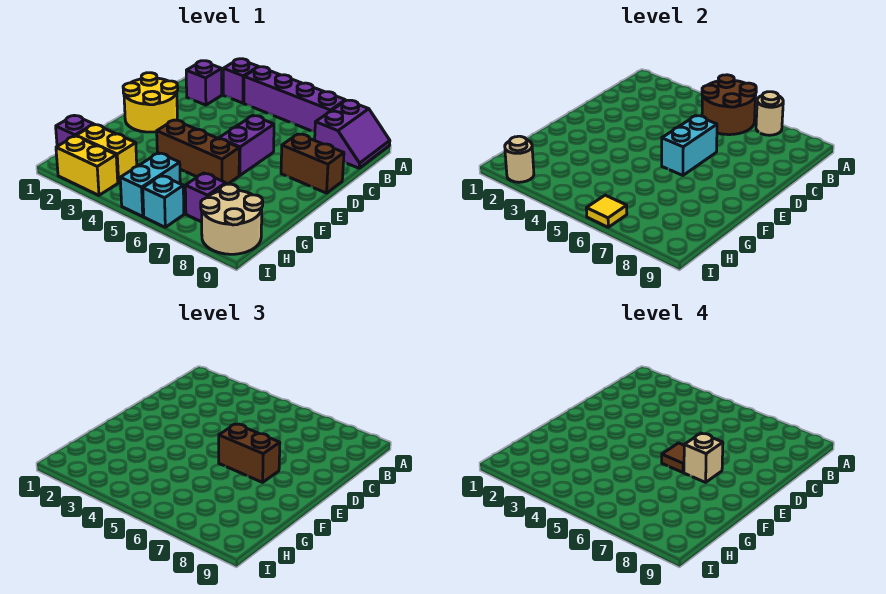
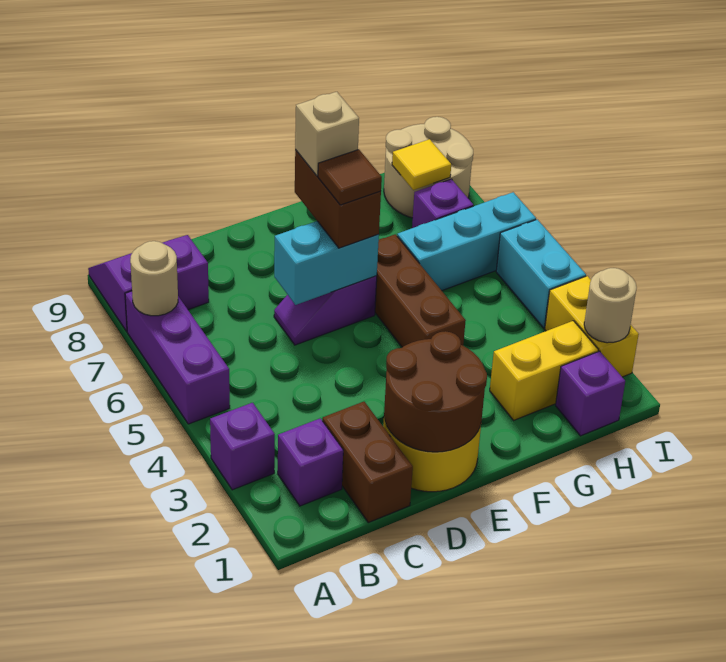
purple brick A4:A7 level 1 -> purple brick A5:A7 level 1
brown round brick A5:B6 level 2 -> brown round brick D1:E2 level 2
purple brick D6:E6 level 1 -> purple slope D6:E6 level 1 top E
brown brick D8:D9 level 1 -> brown brick C1:C2 level 1
yellow brick H2:H3 level 1 -> yellow brick G2:H2 level 1
cyan brick H5:I5 level 1 -> cyan brick I4:I5 level 1
cyan brick I6 level 1 -> cyan brick G6:I6 level 1
yellow tile I6 level 2 -> yellow tile H8 level 2

